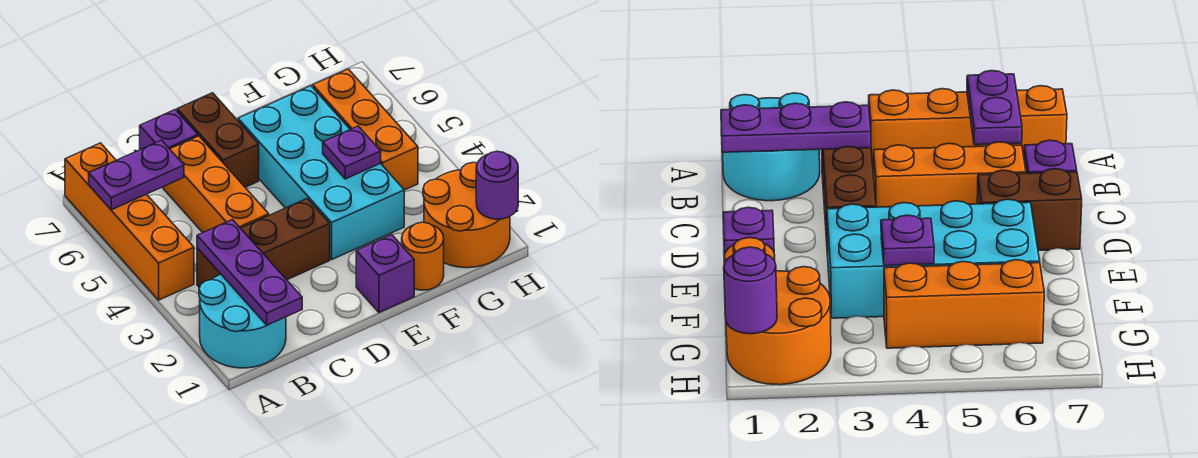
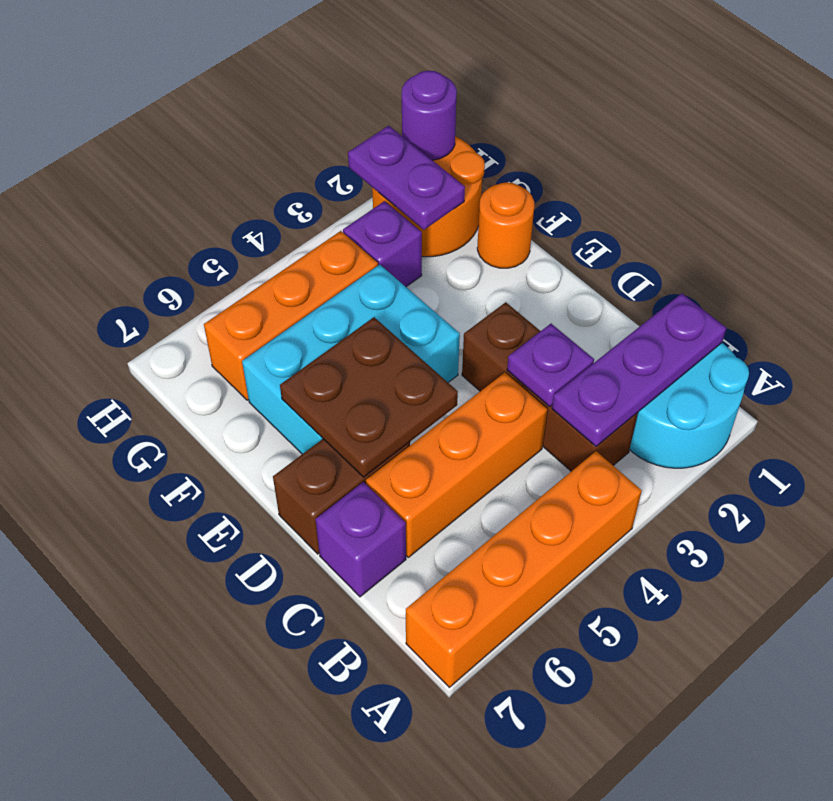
purple plate A6:B6 level 2 -> purple plate G2:H2 level 2
none -> brown plate D5:E6 level 2
purple brick E1 level 1 -> purple brick G3 level 1
cyan brick E3:F6 level 1 -> cyan brick E4:F6 level 1
purple plate F4 level 2 -> purple plate C3 level 2

